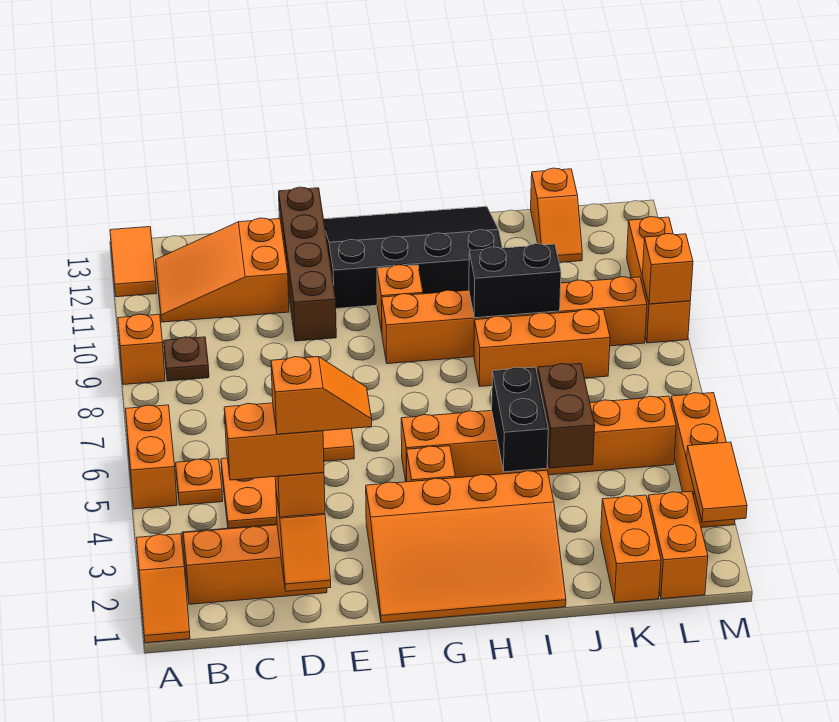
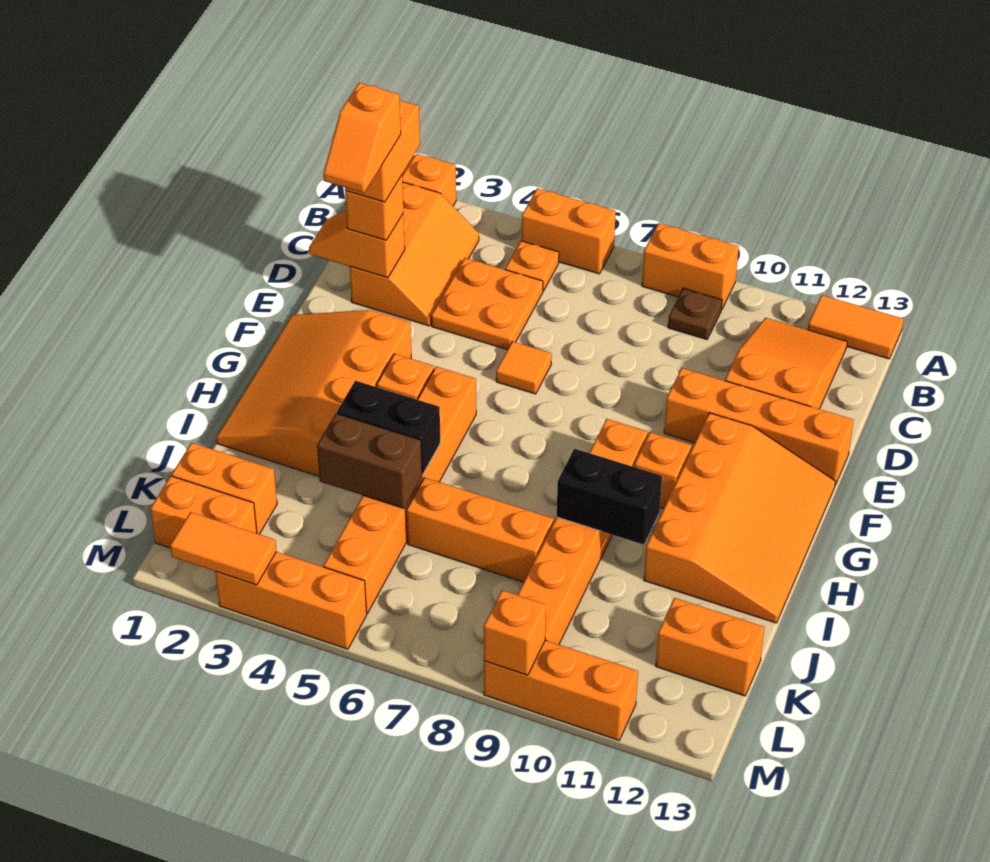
orange brick A9 level 1 -> orange brick A8:A9 level 1
brown brick E10:E13 level 1 -> orange brick E10:E13 level 1
black slope F11:I13 level 1 top 11 -> orange slope F11:I13 level 1 top 11
orange brick I8:K8 level 1 -> orange brick J6:J8 level 1
black brick I9:J9 level 2 -> black brick I9:I10 level 2
orange slope K12:K13 level 1 top 13 -> orange brick K12:K13 level 1

